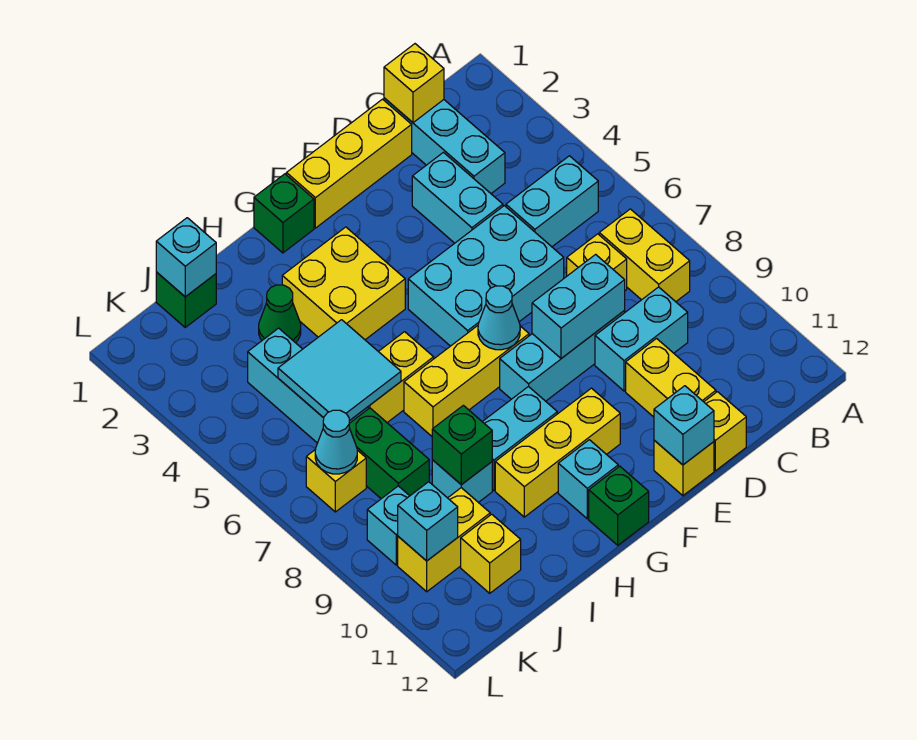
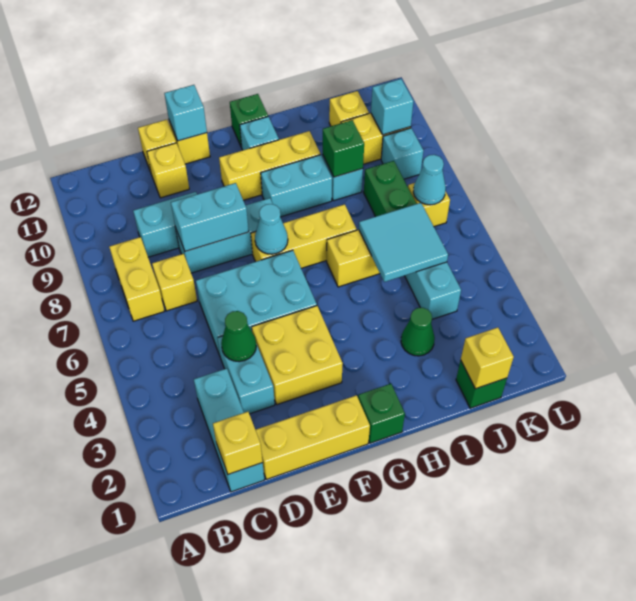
cyan brick B5:C5 level 1 -> none
none -> green cone D4 level 2
yellow brick D10:D11 level 1 -> yellow brick D11 level 1
yellow brick G3:H4 level 1 -> yellow brick E3:F4 level 1
cyan brick J1 level 2 -> yellow brick J1 level 2

